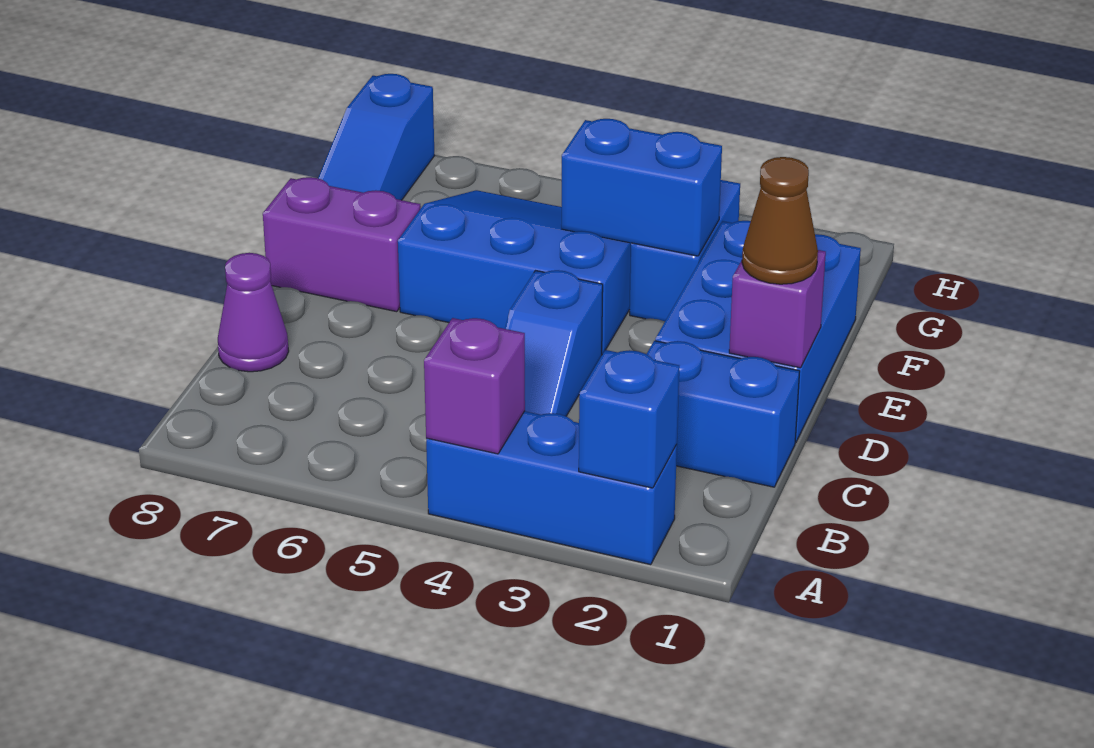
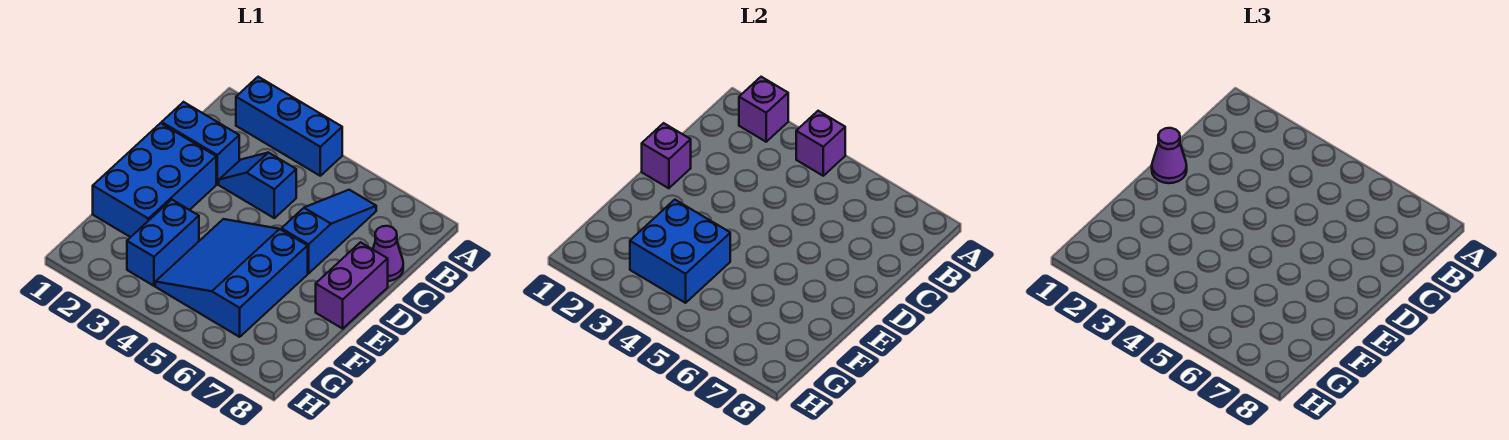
blue brick A2 level 2 -> purple brick A2 level 2
blue slope C4:D4 level 1 top D -> blue slope C3:C4 level 1 top 4
brown cone D1 level 3 -> purple cone D1 level 3
blue slope E4:G6 level 1 top E -> blue slope E4:G6 level 1 top 6
purple brick E7:E8 level 1 -> purple brick D8:E8 level 1
blue brick F3:F4 level 2 -> blue brick F3:G4 level 2
blue slope F8:H8 level 1 top H -> blue slope B6:D6 level 1 top D

